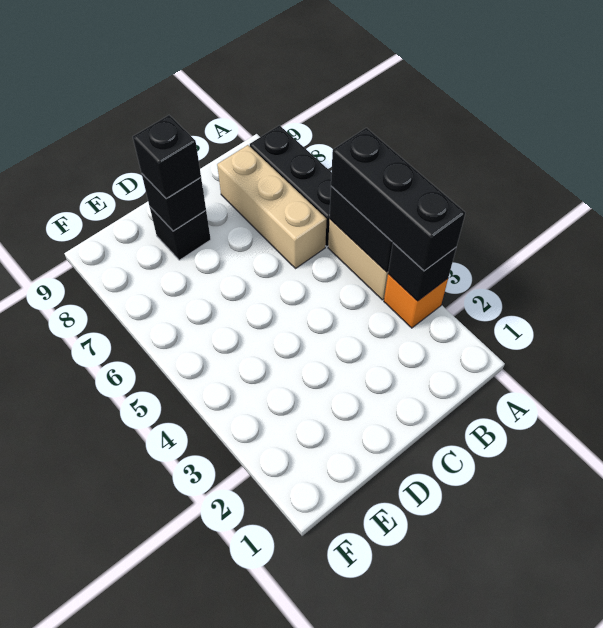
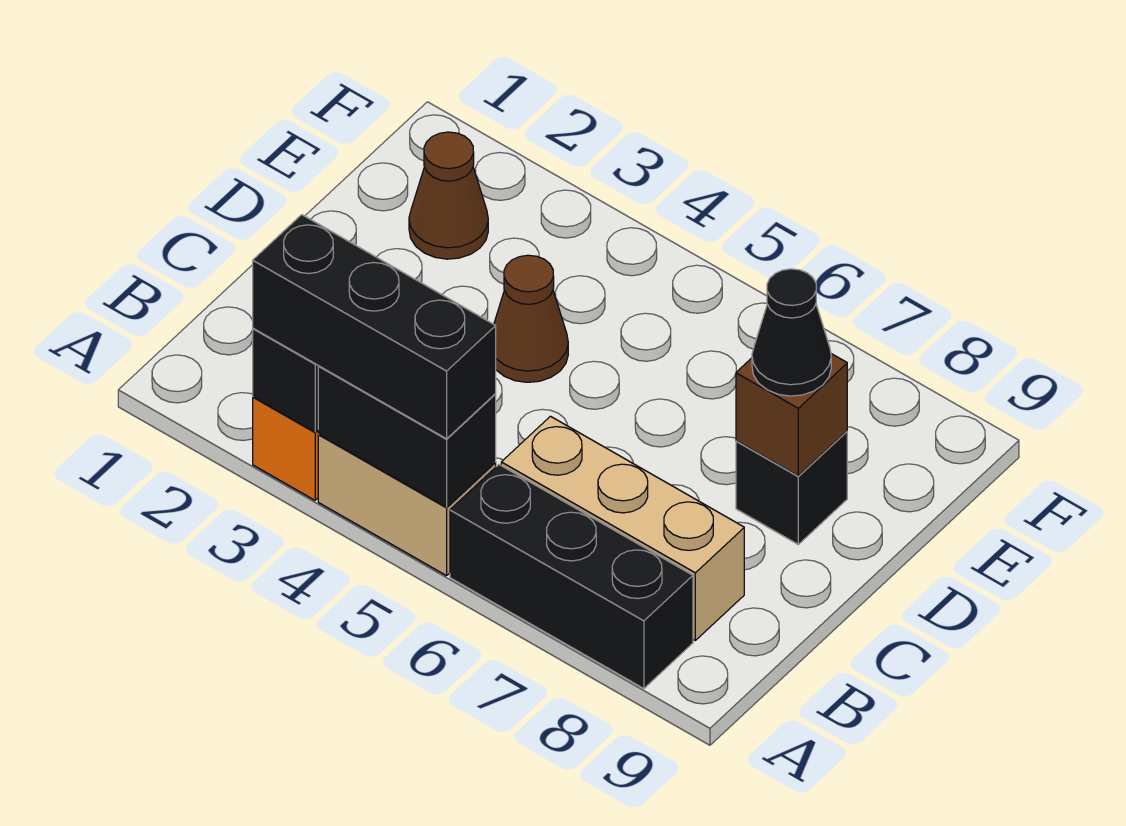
none -> brown cone D4 level 1
black brick D8 level 2 -> brown brick D8 level 2
black brick D8 level 3 -> black cone D8 level 3
none -> brown cone E2 level 1

